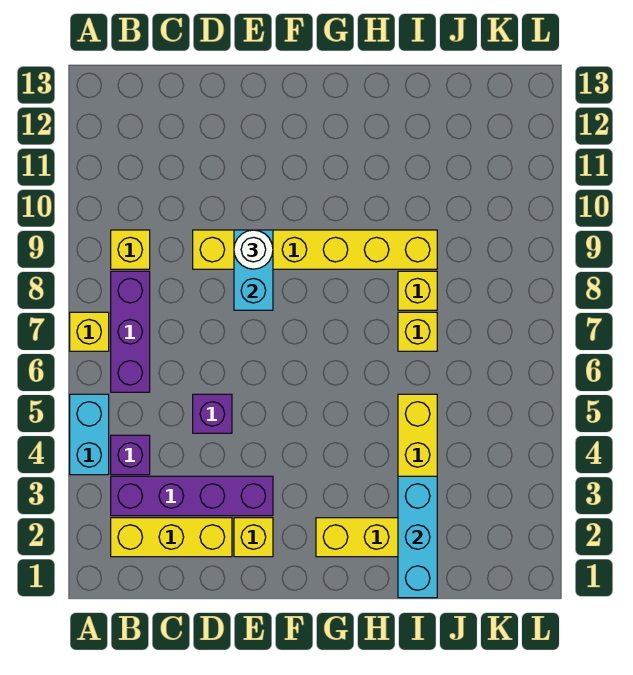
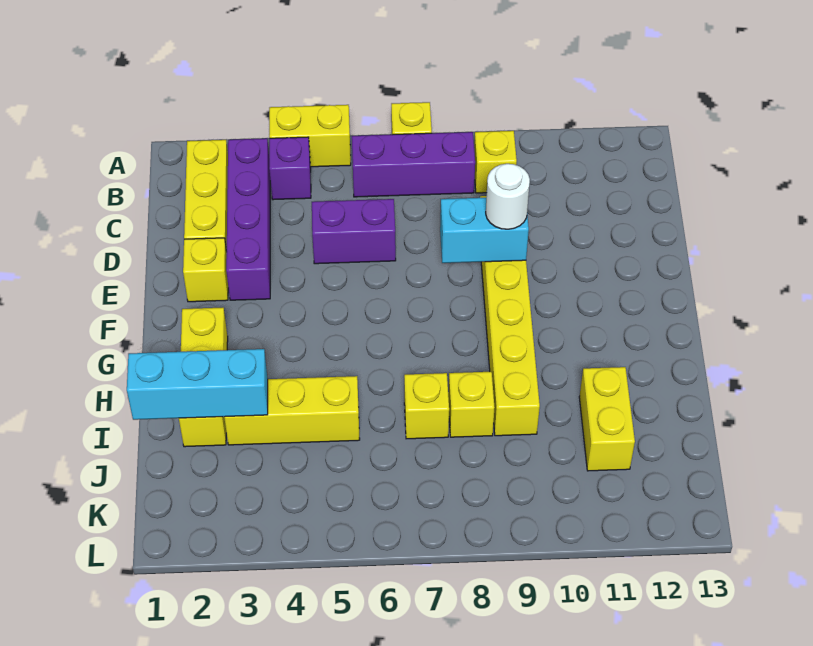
cyan brick A4:A5 level 1 -> yellow brick A4:A5 level 1
purple brick D5 level 1 -> purple brick D5:D6 level 1
none -> yellow brick I11:J11 level 1

